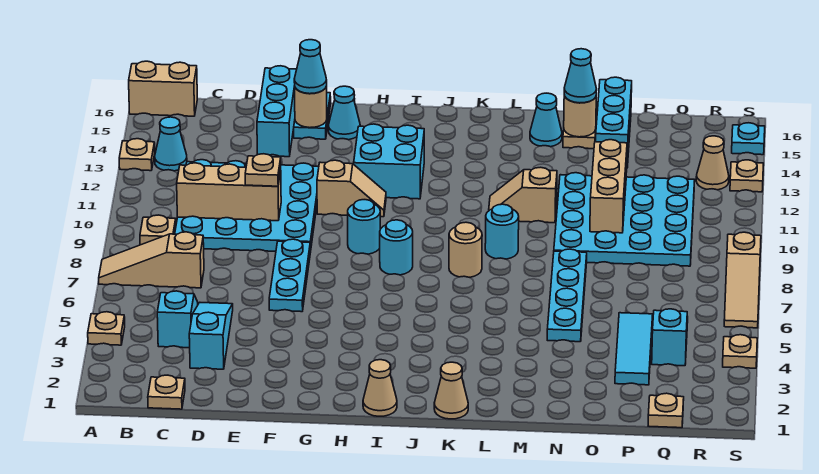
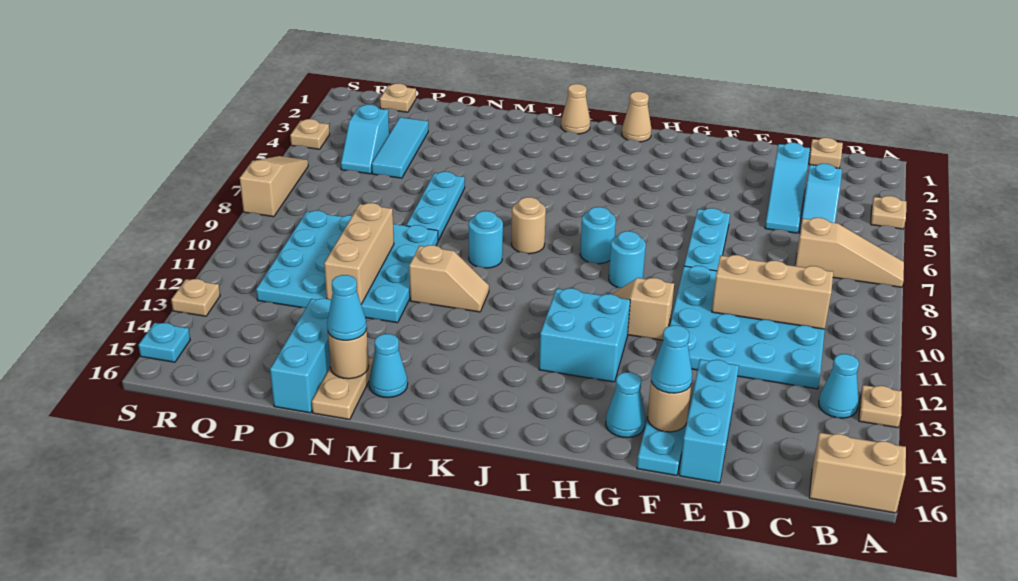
tan plate B9 level 1 -> none
tan plate E10 level 3 -> none
cyan plate N5:N8 level 1 -> cyan plate N6:N8 level 1
tan cone R13 level 1 -> none

